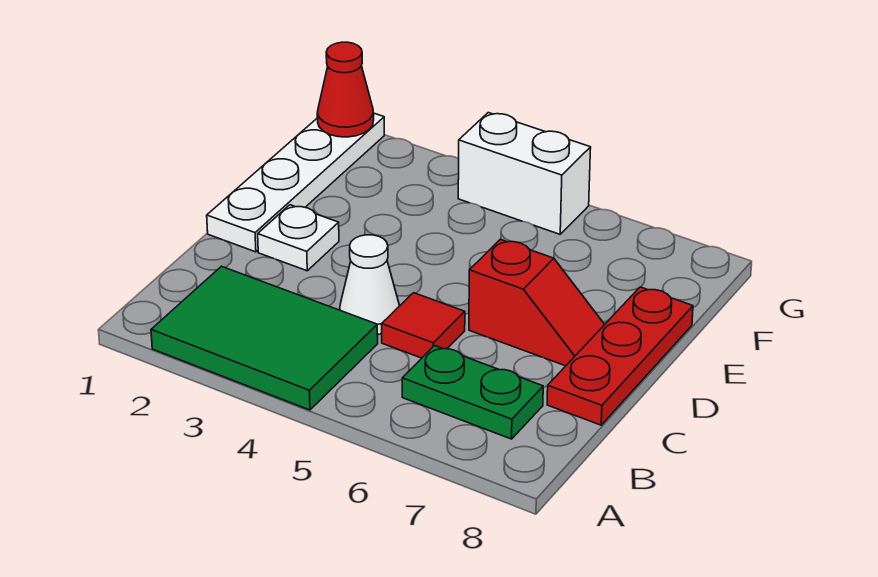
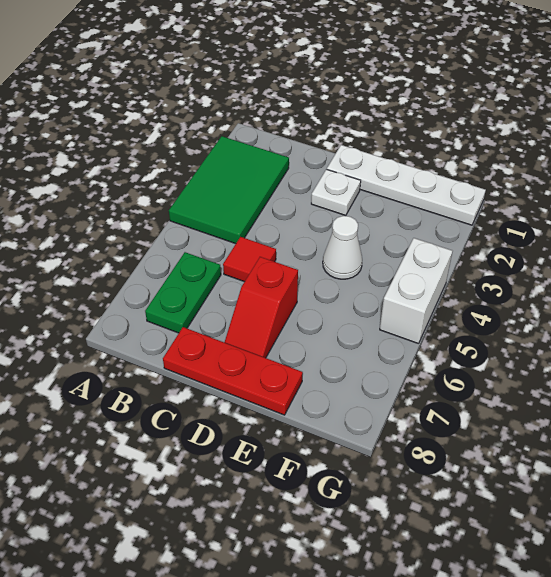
white cone C4 level 1 -> white cone E4 level 1
red cone G1 level 2 -> none

